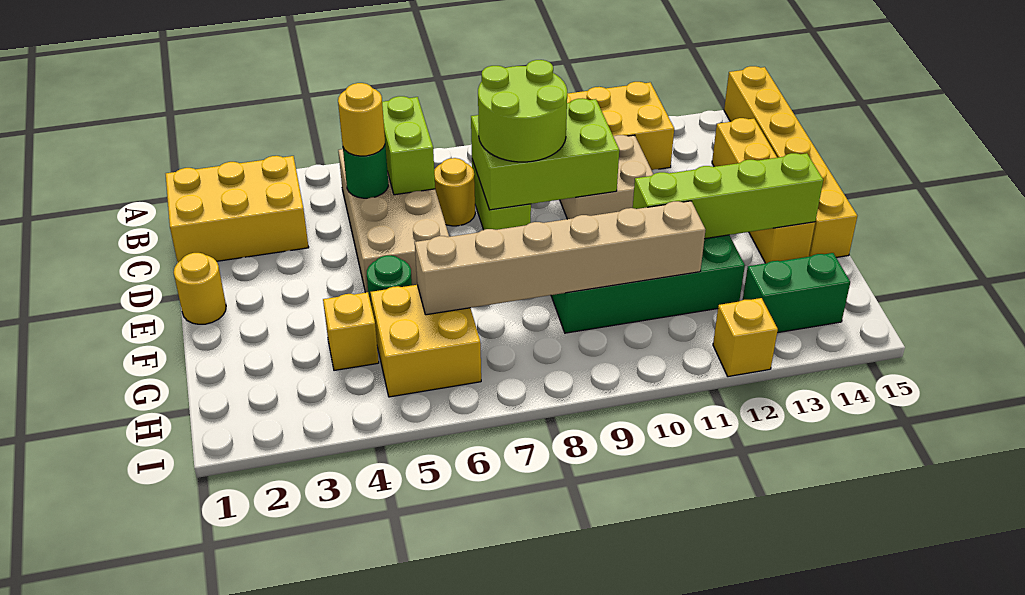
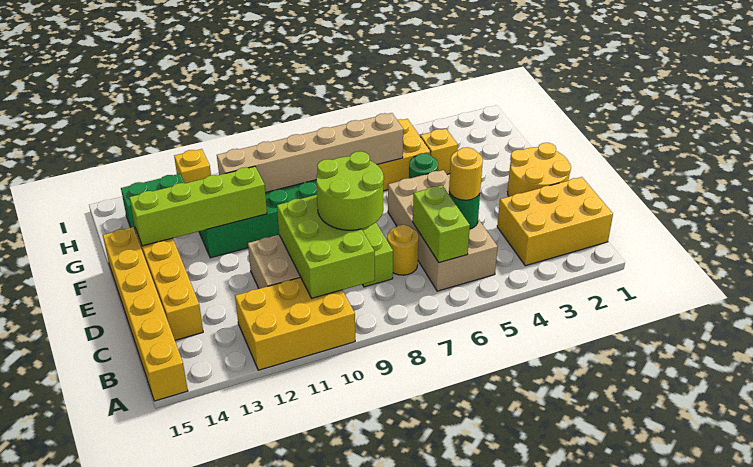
lime brick C8:D10 level 2 -> lime brick B9:D10 level 2
yellow round brick E1 level 1 -> yellow round brick D1:E2 level 1

